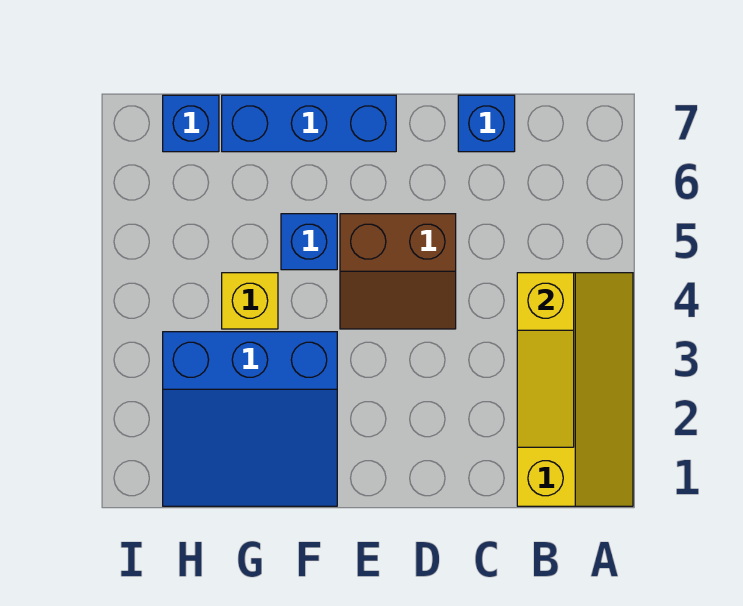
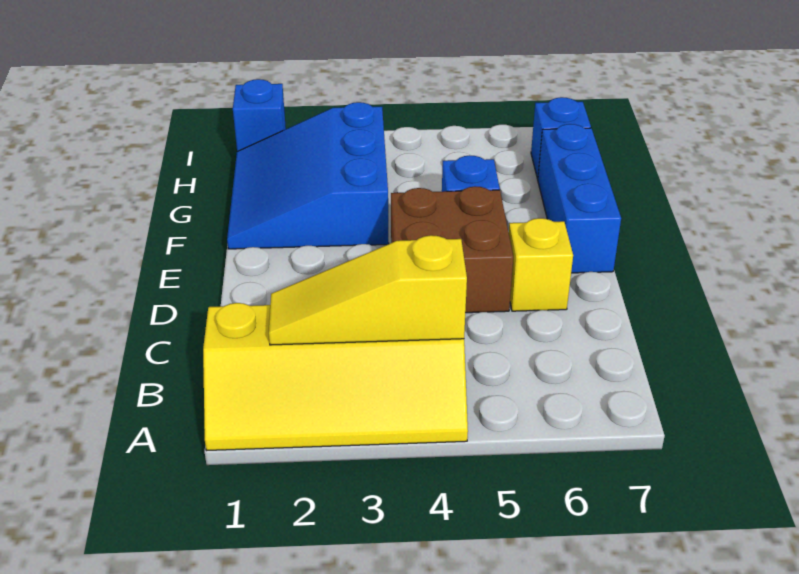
blue brick C7 level 1 -> blue brick I1 level 1
brown slope D4:E5 level 1 top 5 -> brown brick D4:E5 level 1
yellow brick G4 level 1 -> yellow brick D6 level 1

